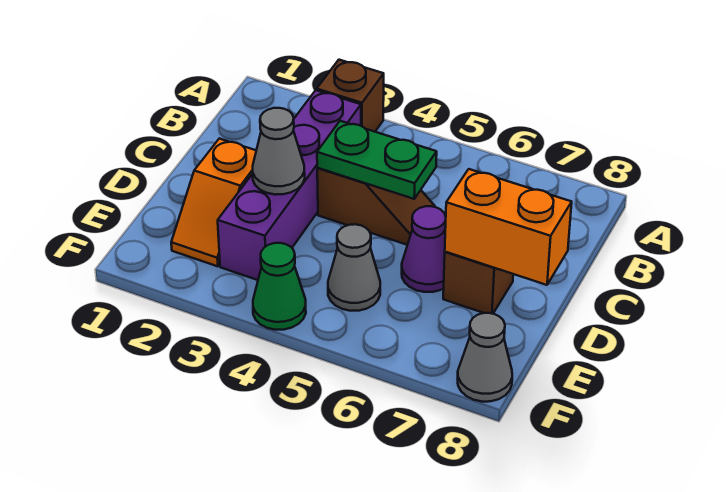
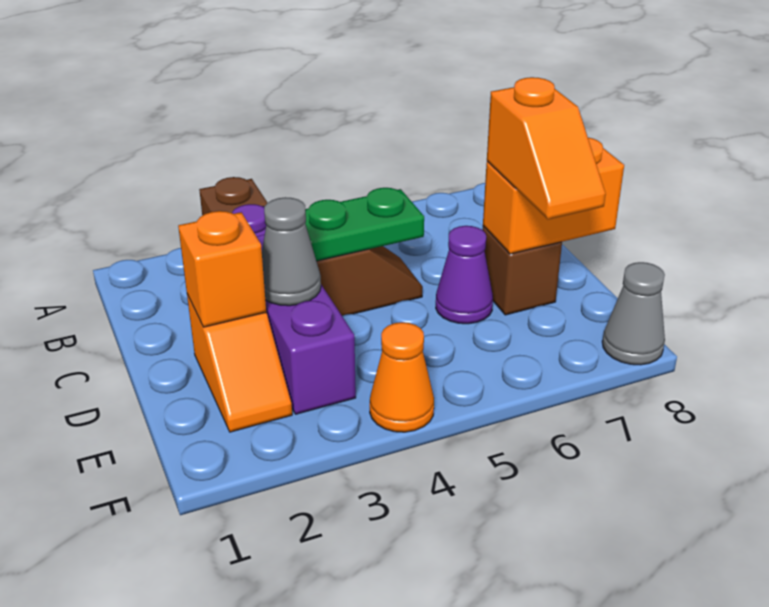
none -> orange brick D2 level 2
none -> orange slope D7:E7 level 3 top D
grey cone E5 level 1 -> none
green cone F4 level 1 -> orange cone F4 level 1

